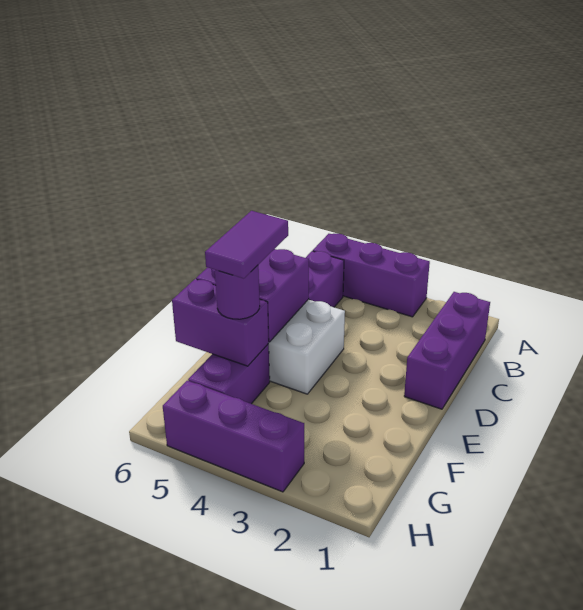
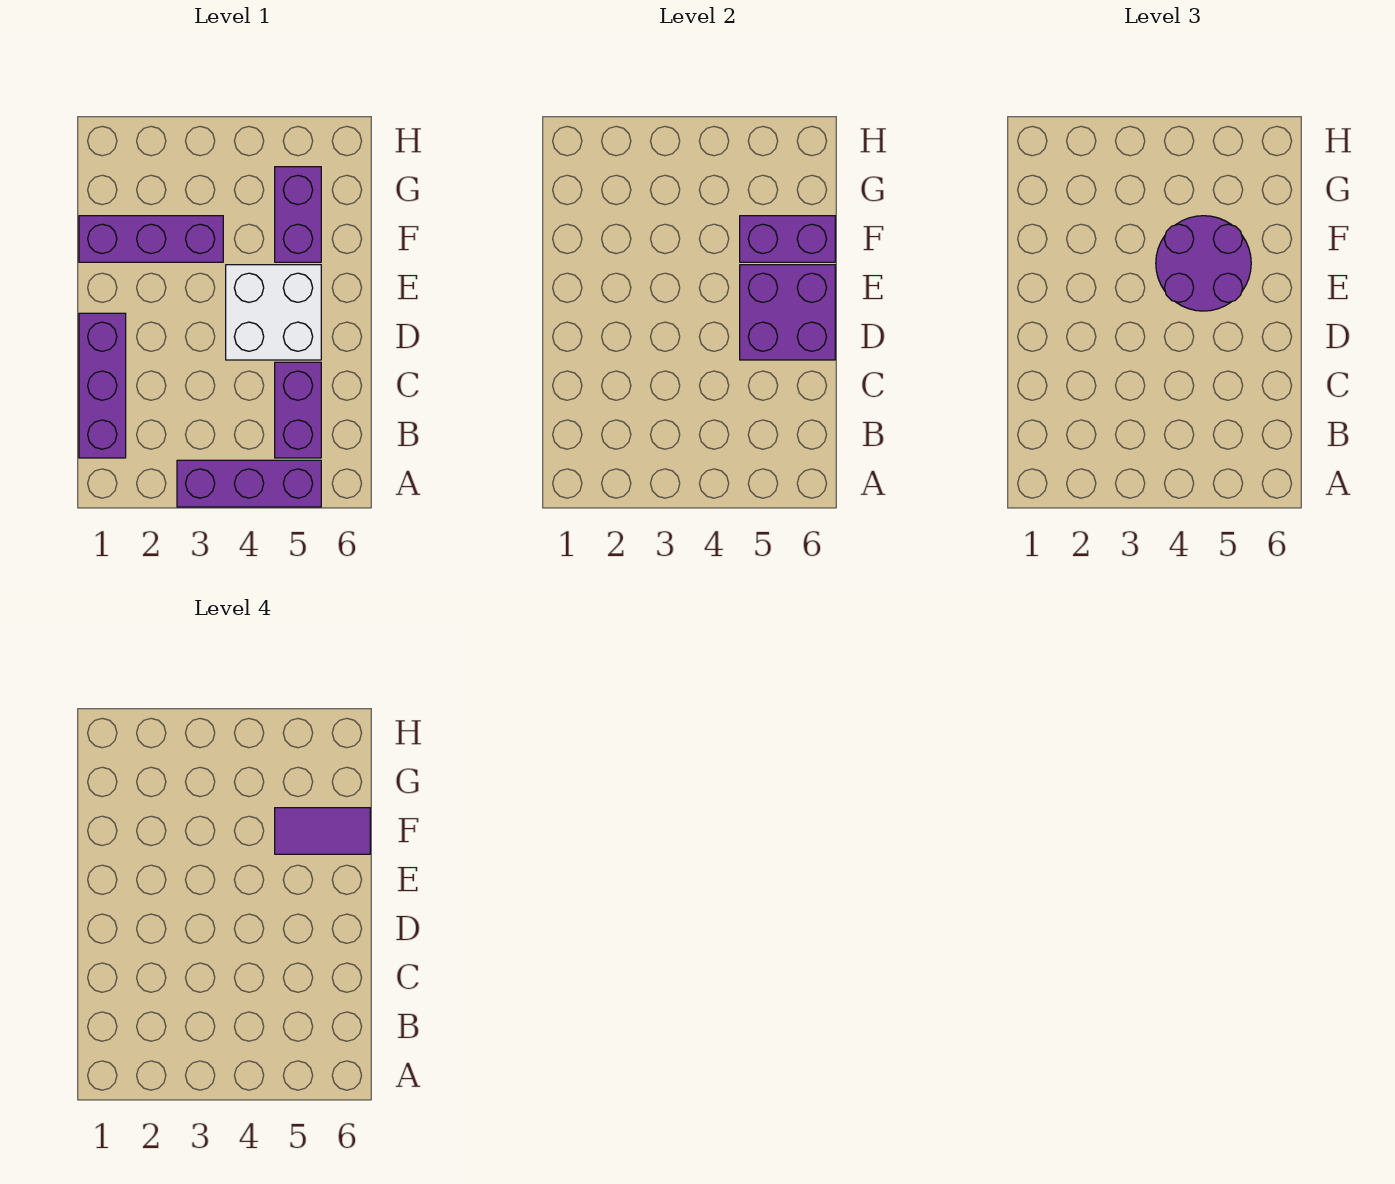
purple tile E5:F5 level 4 -> purple tile F5:F6 level 4
purple round brick F5 level 3 -> purple round brick E4:F5 level 3
purple brick H3:H5 level 1 -> purple brick F1:F3 level 1

